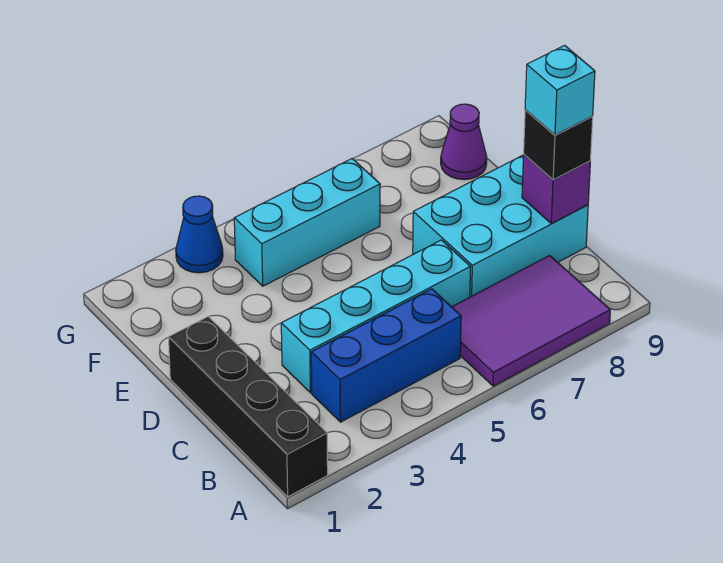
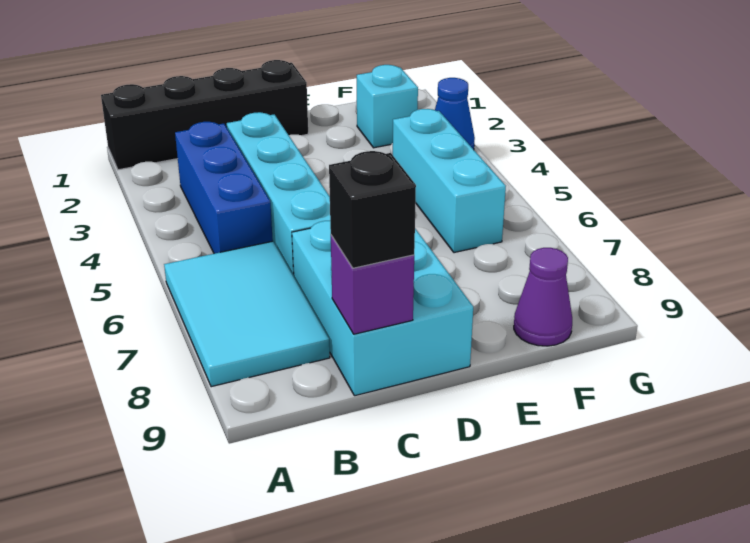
purple tile A6:B8 level 1 -> cyan tile A6:B8 level 1
cyan brick C9 level 4 -> cyan brick F2 level 1

